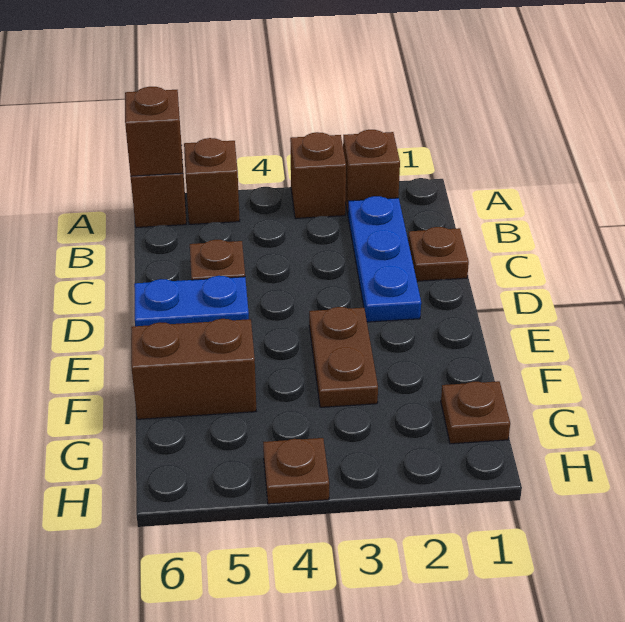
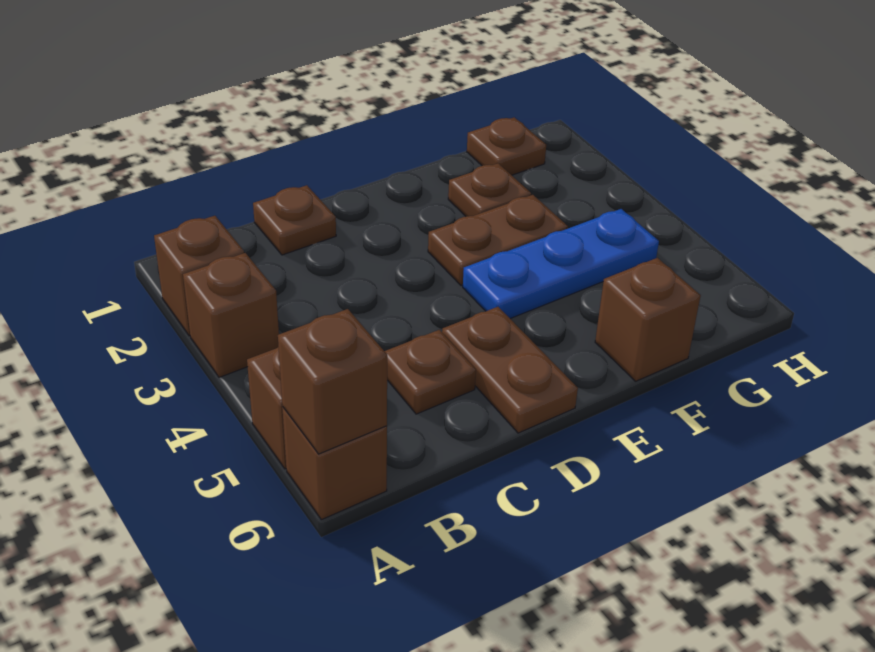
blue plate B2:D2 level 1 -> blue plate E4:G4 level 1
blue plate D5:D6 level 1 -> brown plate D5:D6 level 1
brown brick F5:F6 level 1 -> brown brick F6 level 1
brown plate H4 level 1 -> brown plate F2 level 1

